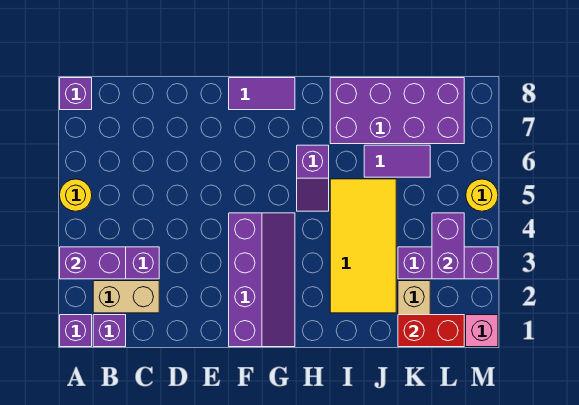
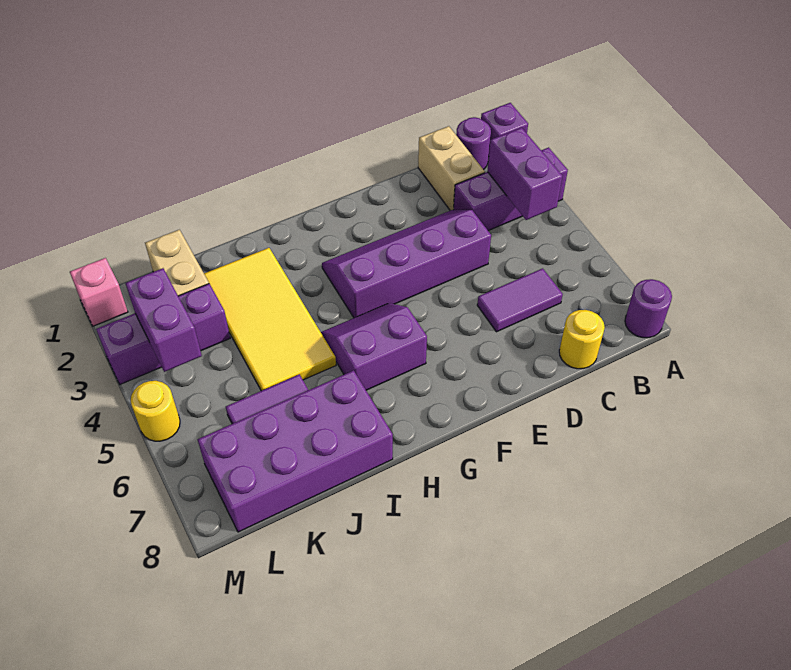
purple brick A3:B3 level 2 -> purple brick B3:B4 level 2
yellow round brick A5 level 1 -> yellow round brick C8 level 1
purple brick A8 level 1 -> purple round brick A8 level 1
purple brick B1 level 1 -> purple round brick B1 level 1
tan brick B2:C2 level 1 -> tan brick C1:C2 level 1
purple slope F1:G4 level 1 top F -> purple slope D3:G4 level 1 top 4
purple tile F8:G8 level 1 -> purple tile C6:D6 level 1
purple slope H5:H6 level 1 top 6 -> purple slope G5:H6 level 1 top 6
red brick K1:L1 level 2 -> none

